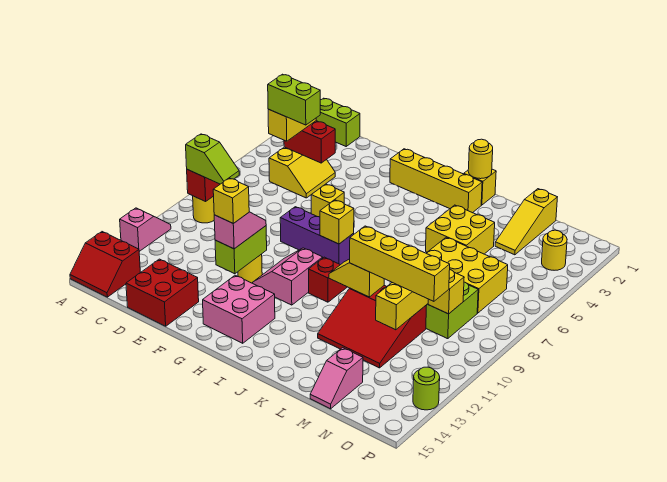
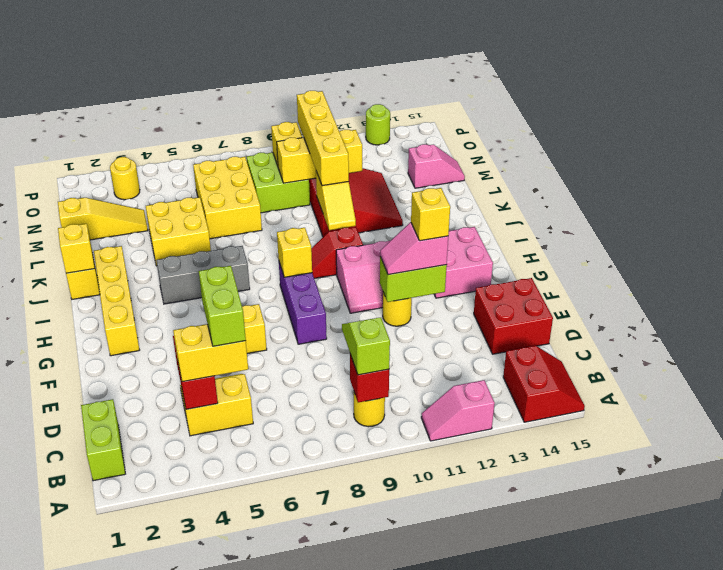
none -> grey brick I4:I6 level 1
yellow round brick J1 level 2 -> yellow brick J1 level 2

